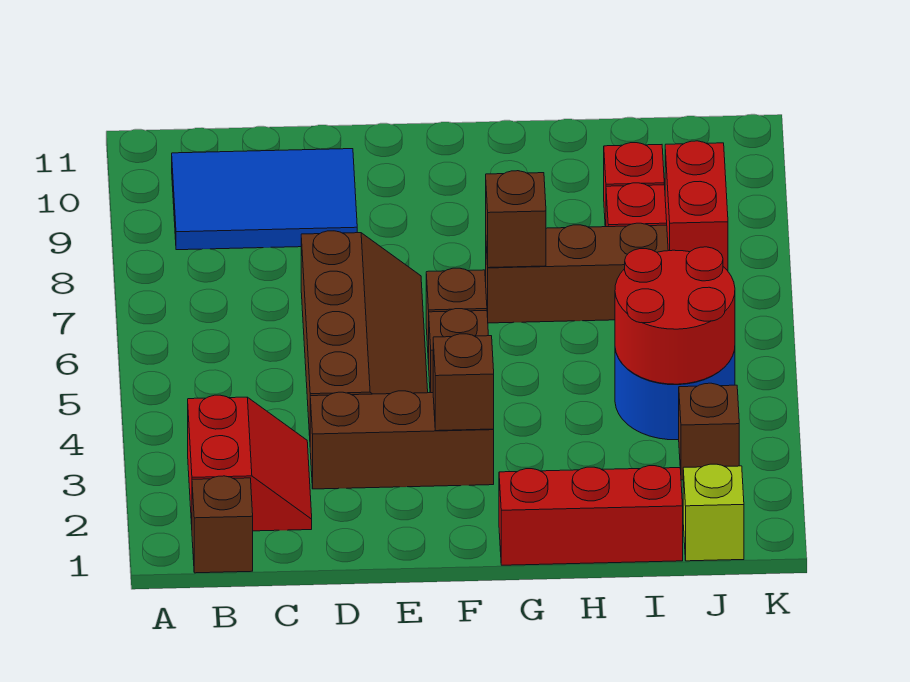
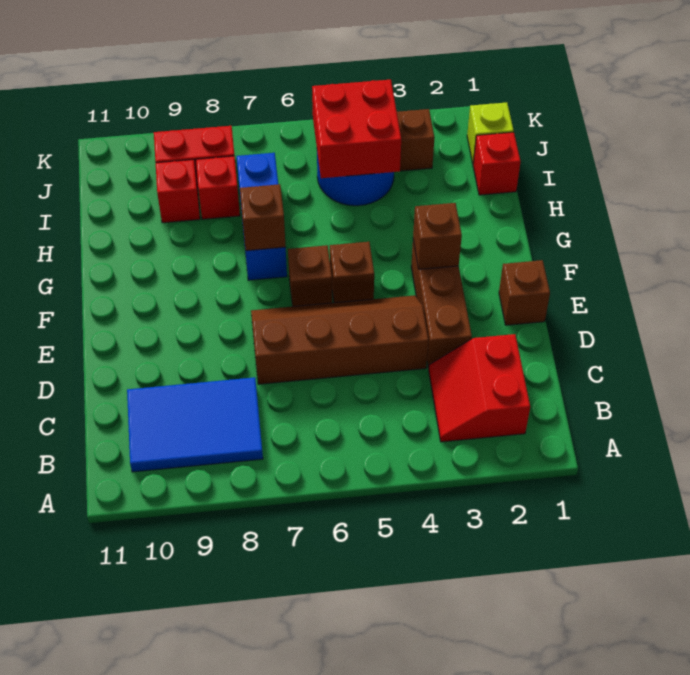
brown brick B1 level 1 -> brown brick E1 level 1
red slope B2:C3 level 1 top B -> red slope B2:C3 level 1 top 2
blue tile B9:D10 level 1 -> blue tile B8:C10 level 1
red brick G1:I1 level 1 -> red brick I1 level 1
brown brick G7:I7 level 1 -> blue brick G7:I7 level 1
red round brick I4:J5 level 2 -> red brick I4:J5 level 2

